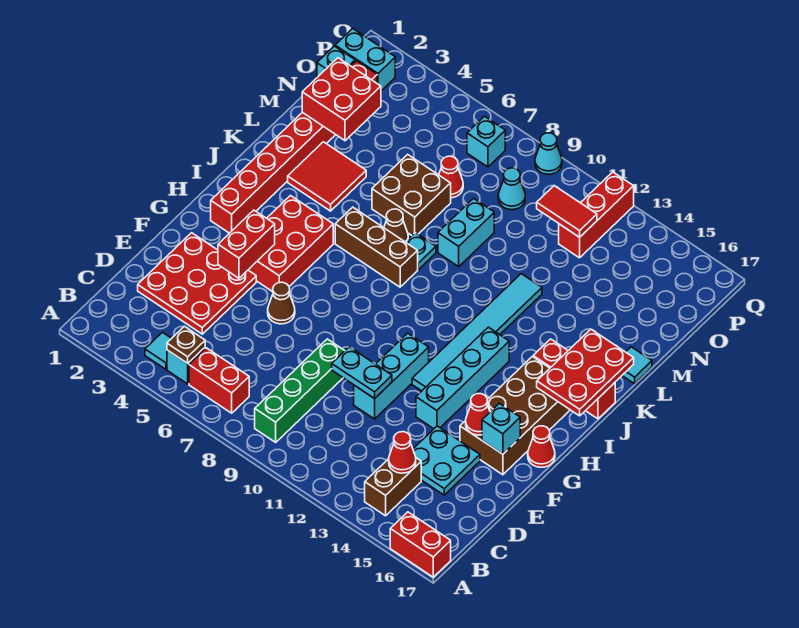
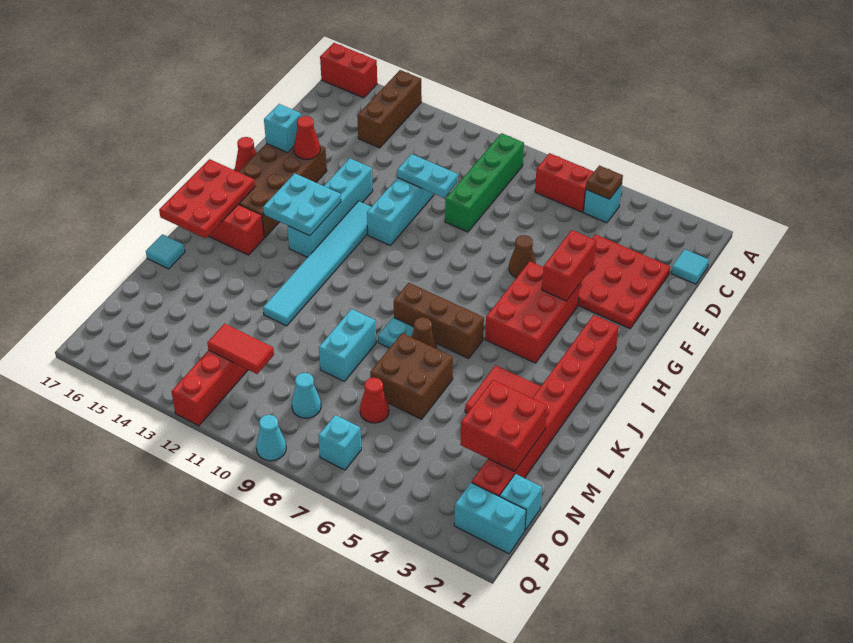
cyan tile B4 level 1 -> cyan tile C1 level 1
brown brick B14:C14 level 1 -> brown brick A14:C14 level 1
red cone C14 level 2 -> none
cyan plate D14:E15 level 1 -> cyan plate H13:I14 level 2

